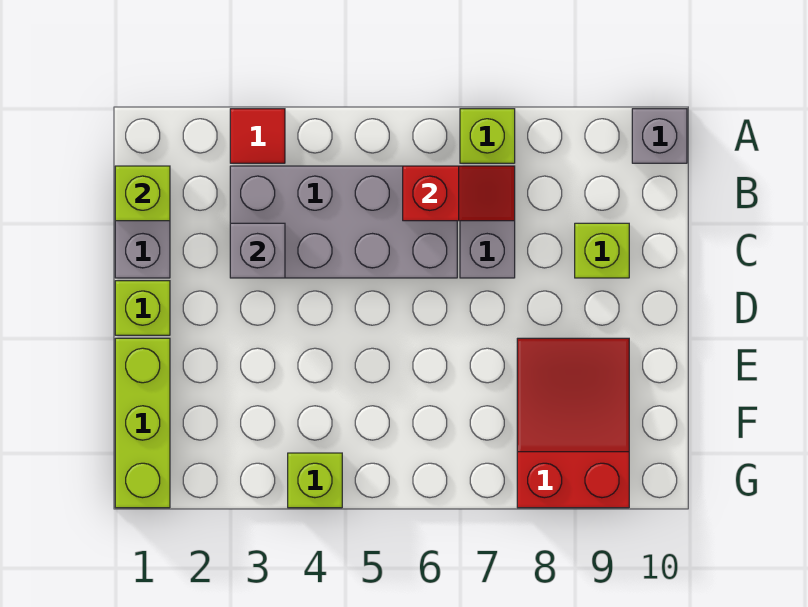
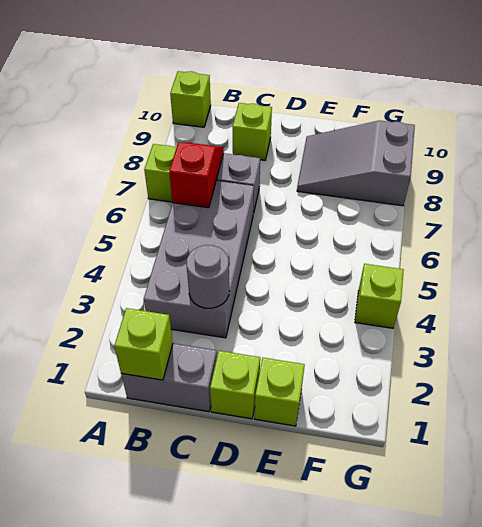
red tile A3 level 1 -> none
grey brick A10 level 1 -> lime brick A10 level 1
grey brick C3 level 2 -> grey round brick C3 level 2
lime brick E1:G1 level 1 -> lime brick E1 level 1
red slope E8:G9 level 1 top G -> grey slope E8:G9 level 1 top G

